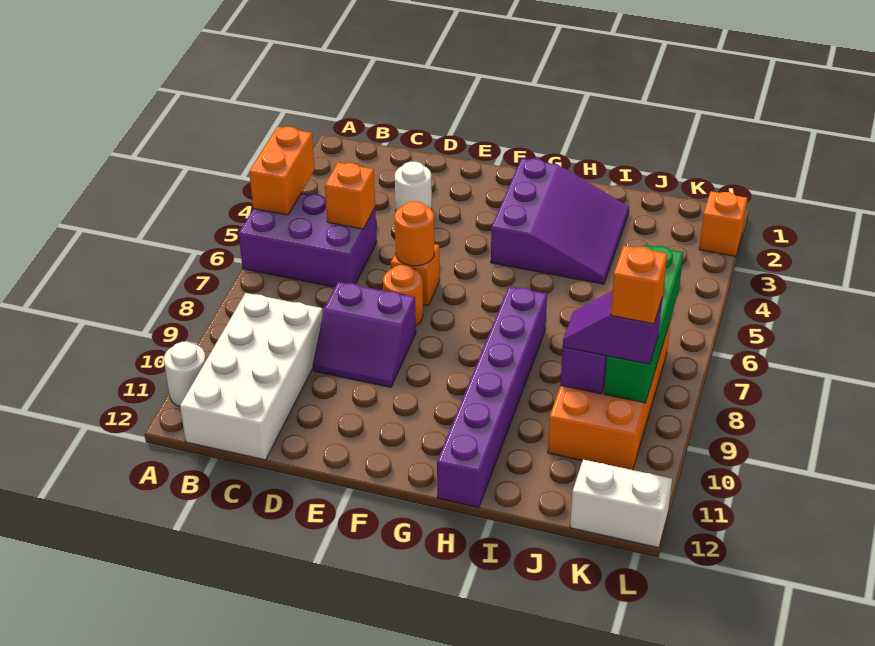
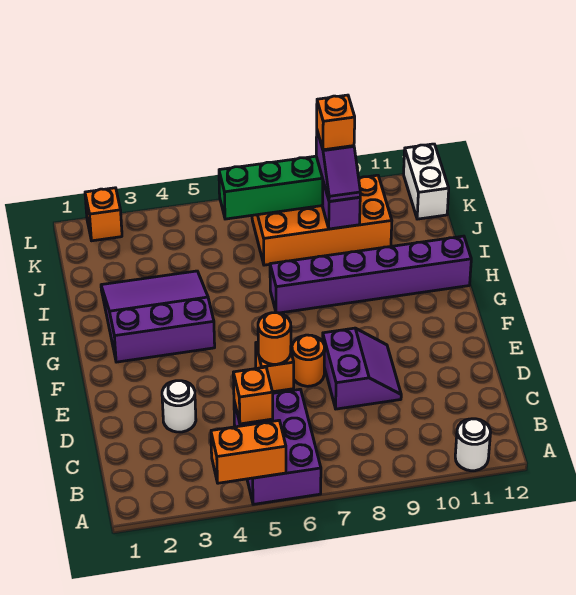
white brick B9:C12 level 1 -> none

